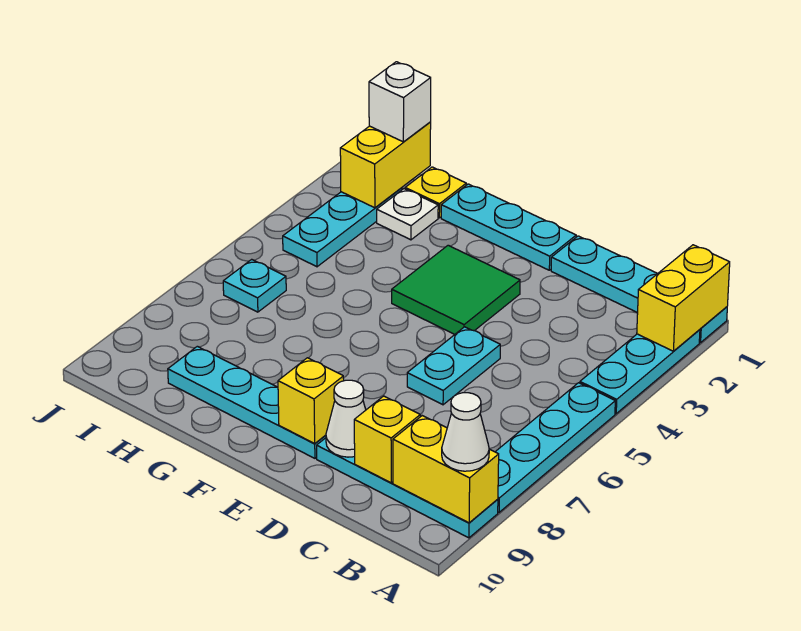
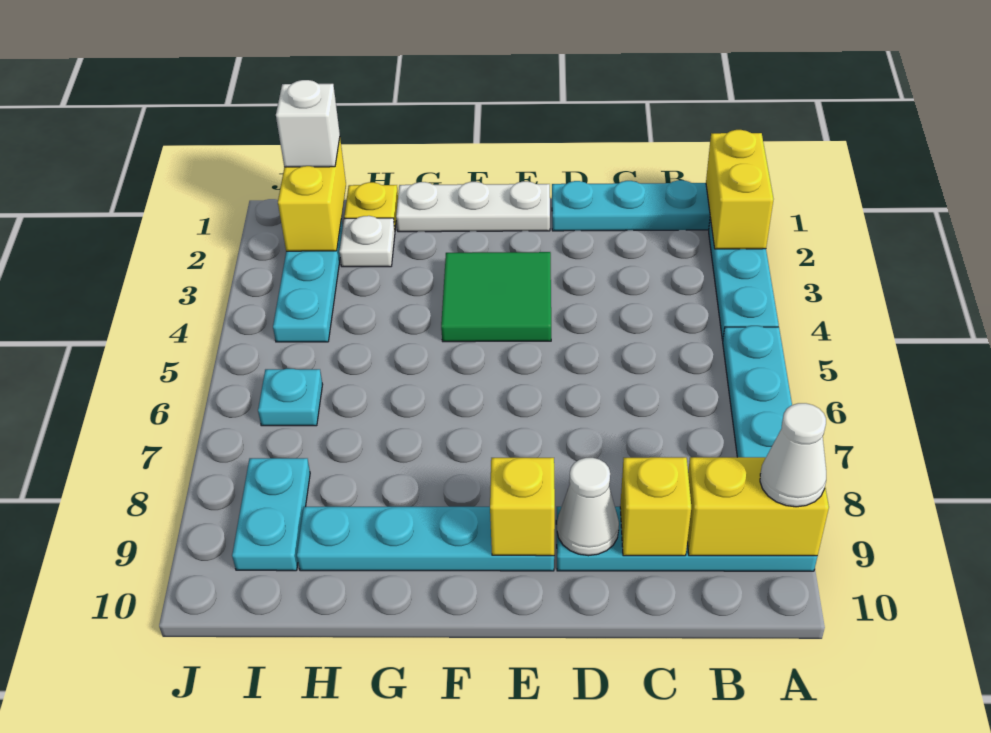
cyan plate D5:D6 level 1 -> cyan plate I8:I9 level 1
cyan plate E1:G1 level 1 -> white plate E1:G1 level 1

